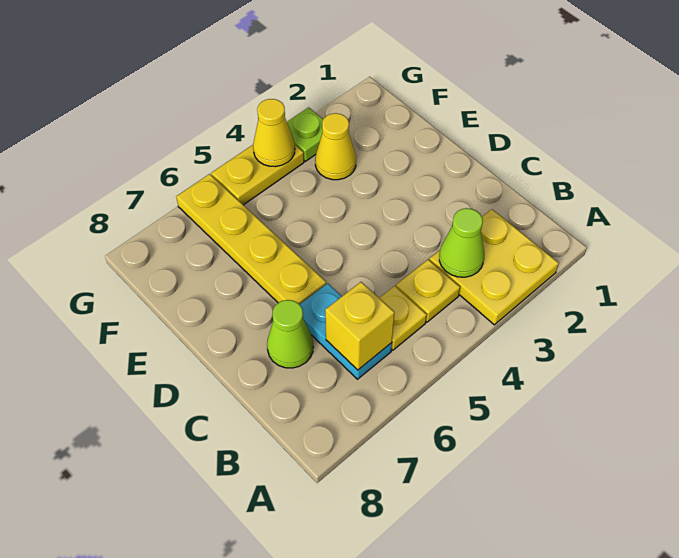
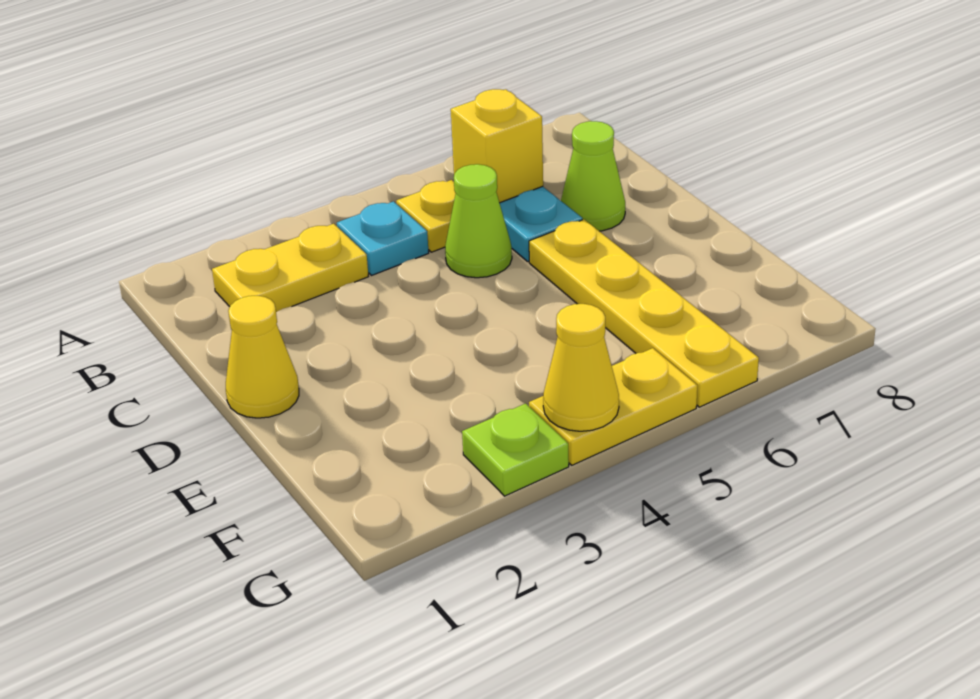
yellow plate A2:B3 level 1 -> yellow plate B2:B3 level 1
lime cone B3 level 2 -> lime cone C5 level 1
yellow plate B4 level 1 -> cyan plate B4 level 1
yellow cone F3 level 1 -> yellow cone D1 level 1

